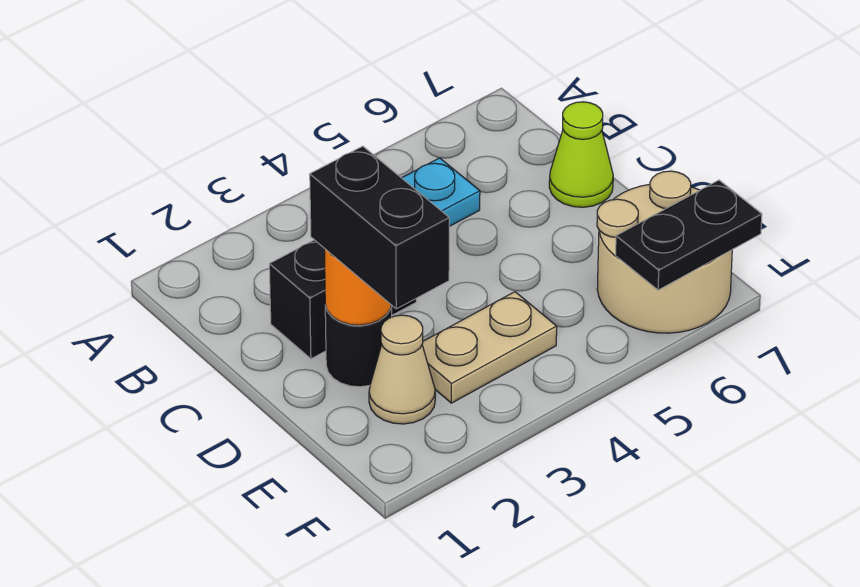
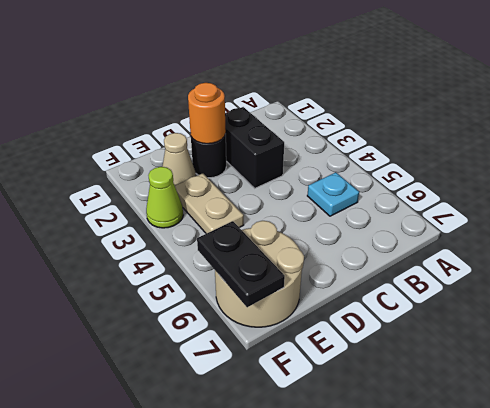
lime cone C7 level 1 -> lime cone F3 level 1
black brick D2:E2 level 3 -> none

